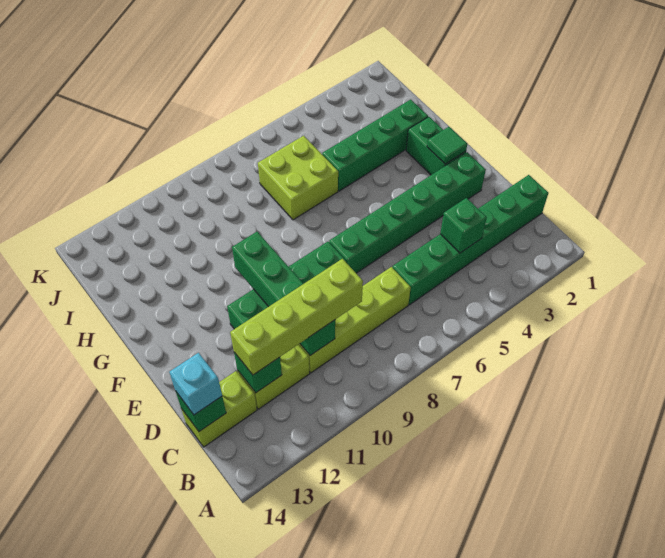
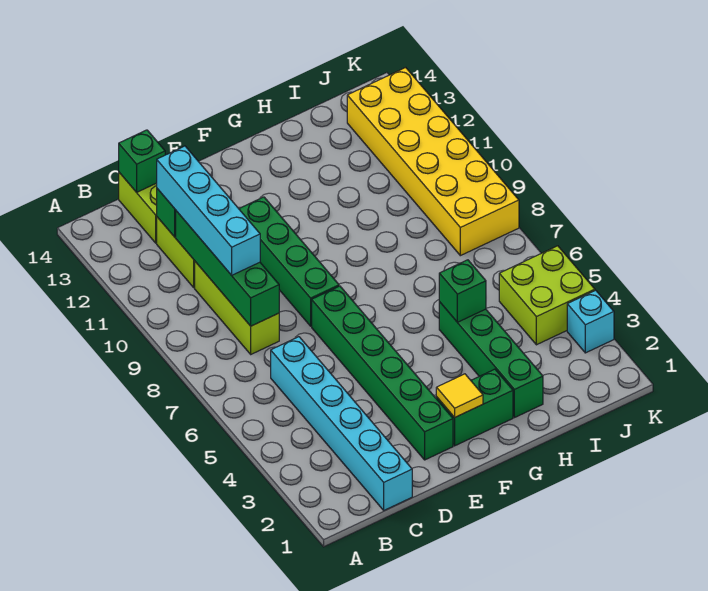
green brick C1:C6 level 1 -> cyan brick C1:C6 level 1
green brick C4 level 2 -> green brick H5 level 2
lime brick C7:C10 level 1 -> lime brick C8:C10 level 1
lime brick C9:C12 level 3 -> cyan brick C9:C12 level 3
green brick C10:F10 level 2 -> green brick C8:C11 level 2
cyan brick C14 level 3 -> cyan brick K3 level 1
green tile F2 level 2 -> yellow tile F2 level 2
lime brick H6:I7 level 1 -> lime brick J4:K5 level 1
none -> yellow brick J8:K13 level 1

